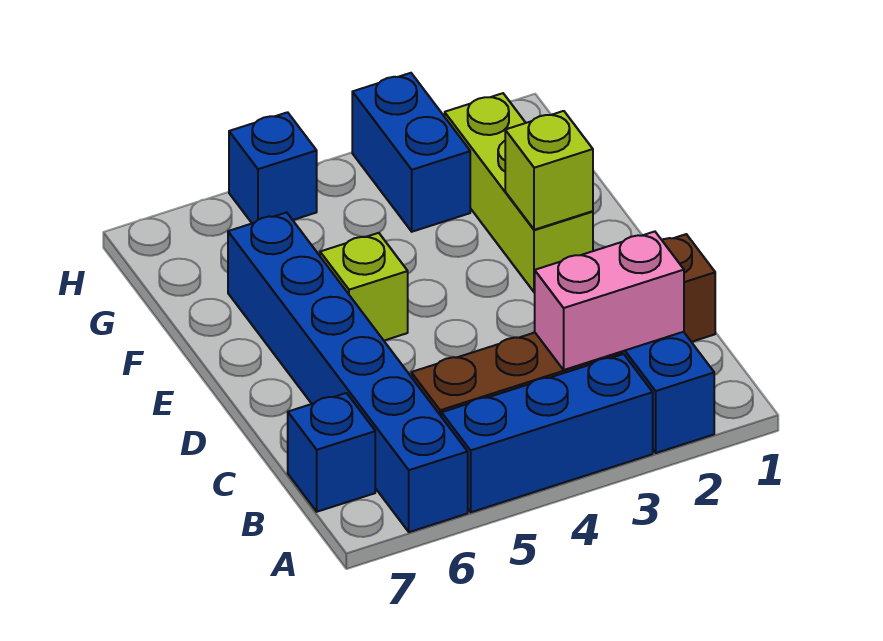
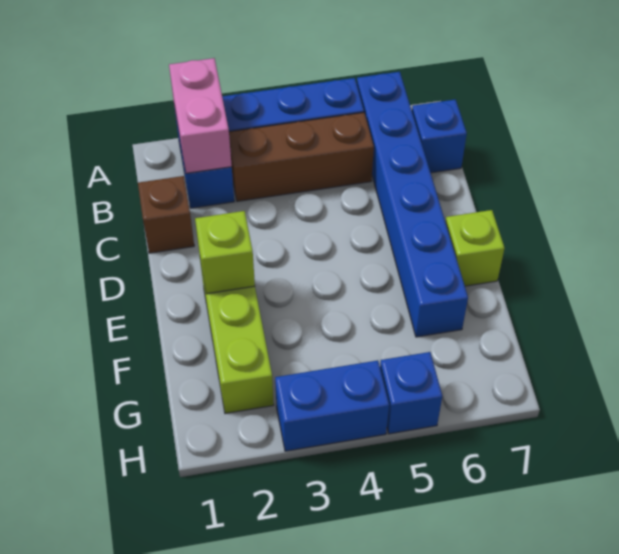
pink brick B2:B3 level 2 -> pink brick A2:B2 level 2
lime brick E5 level 1 -> lime brick E7 level 1
blue brick G3:H3 level 1 -> blue brick H3:H4 level 1

